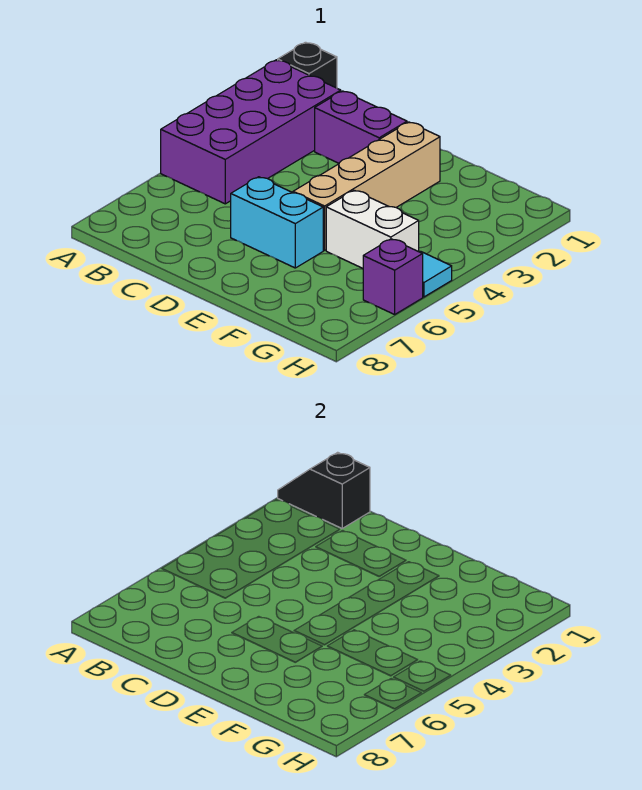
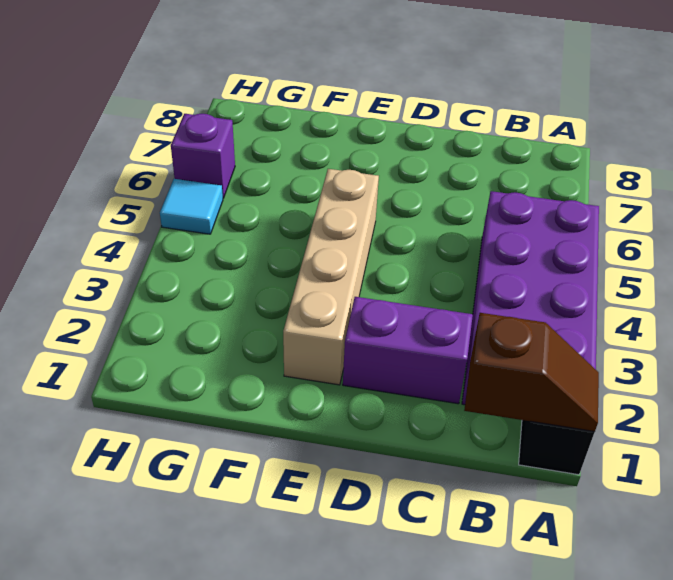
black slope A1:B1 level 2 top B -> brown slope A1:B1 level 2 top B
cyan brick D6:E6 level 1 -> none
white brick F5:G5 level 1 -> none

